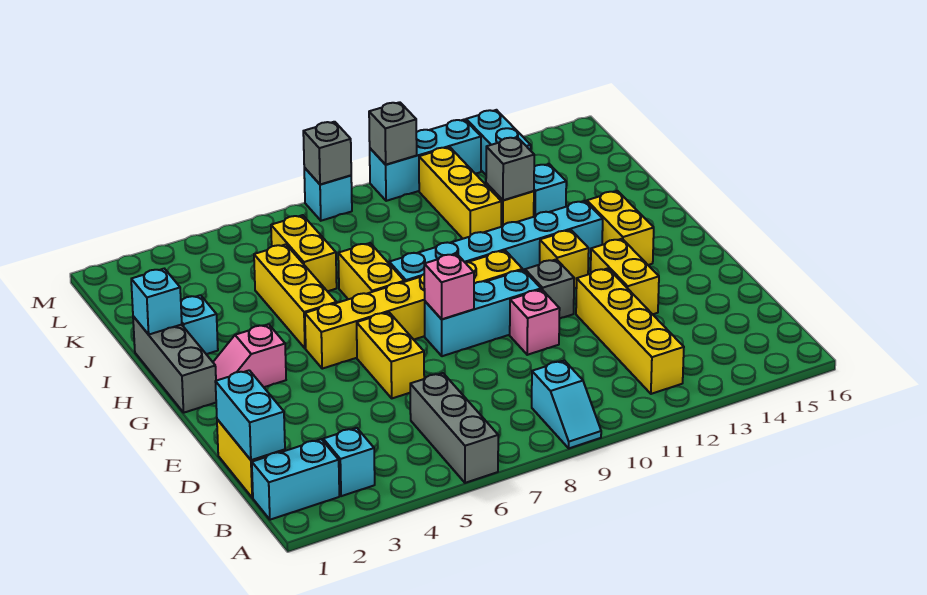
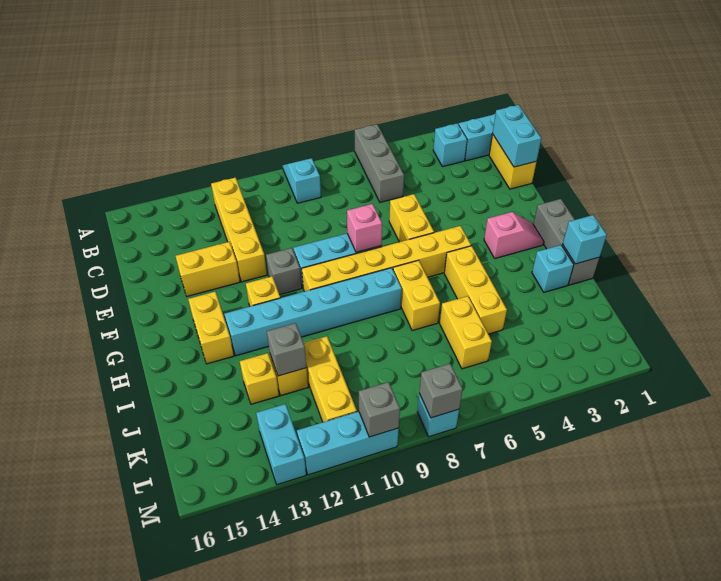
pink brick E10 level 1 -> none
yellow brick E13:F13 level 1 -> yellow brick E13:E14 level 1
cyan brick J13 level 1 -> yellow brick J13 level 1

